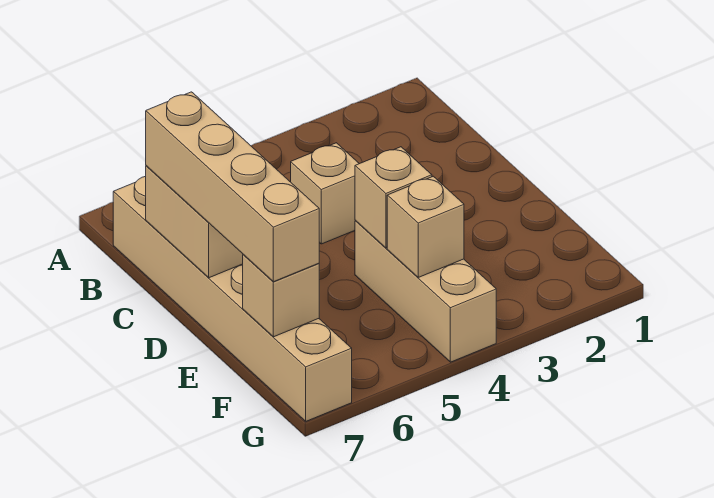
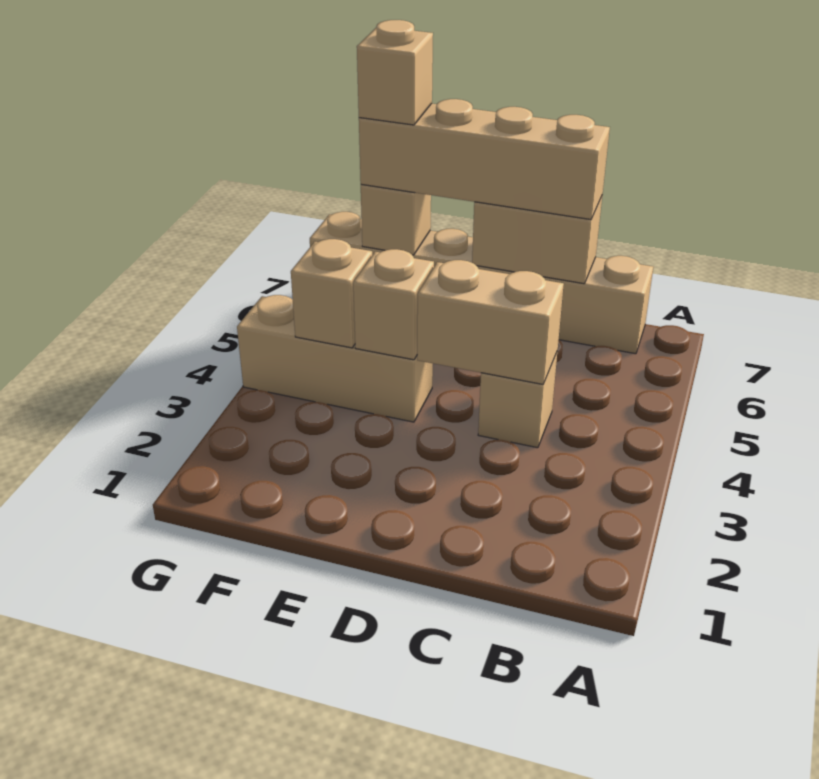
none -> tan brick C4:D4 level 2
none -> tan brick F7 level 4

